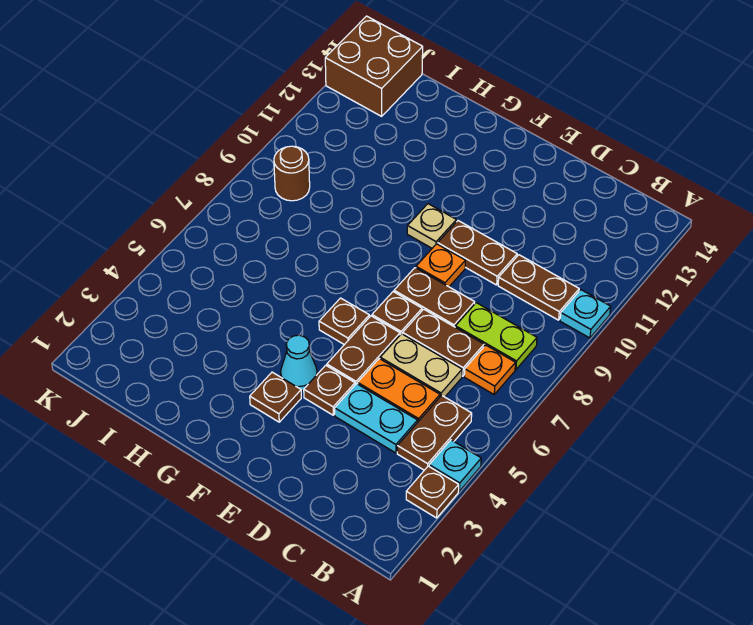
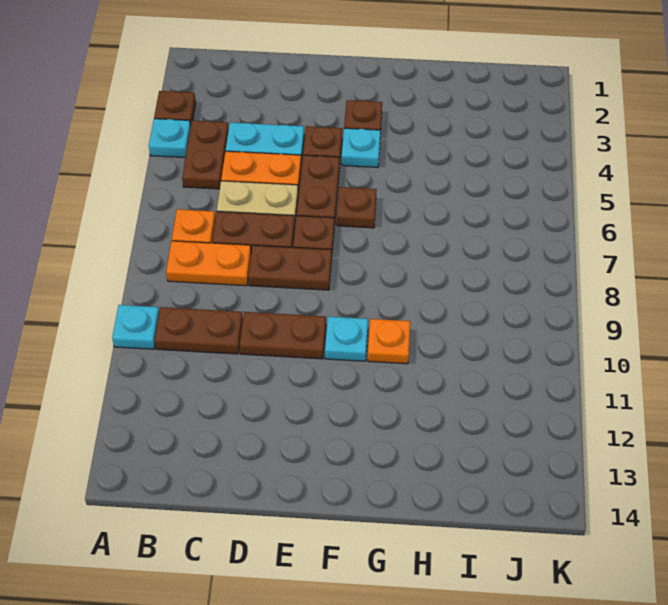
lime plate B8:C8 level 1 -> orange plate B8:C8 level 1
orange plate E9 level 1 -> orange plate G10 level 1
cyan cone F4 level 1 -> cyan plate F4 level 1
tan plate F10 level 1 -> cyan plate F10 level 1
brown round brick J9 level 1 -> none
brown brick J13:K14 level 1 -> none

